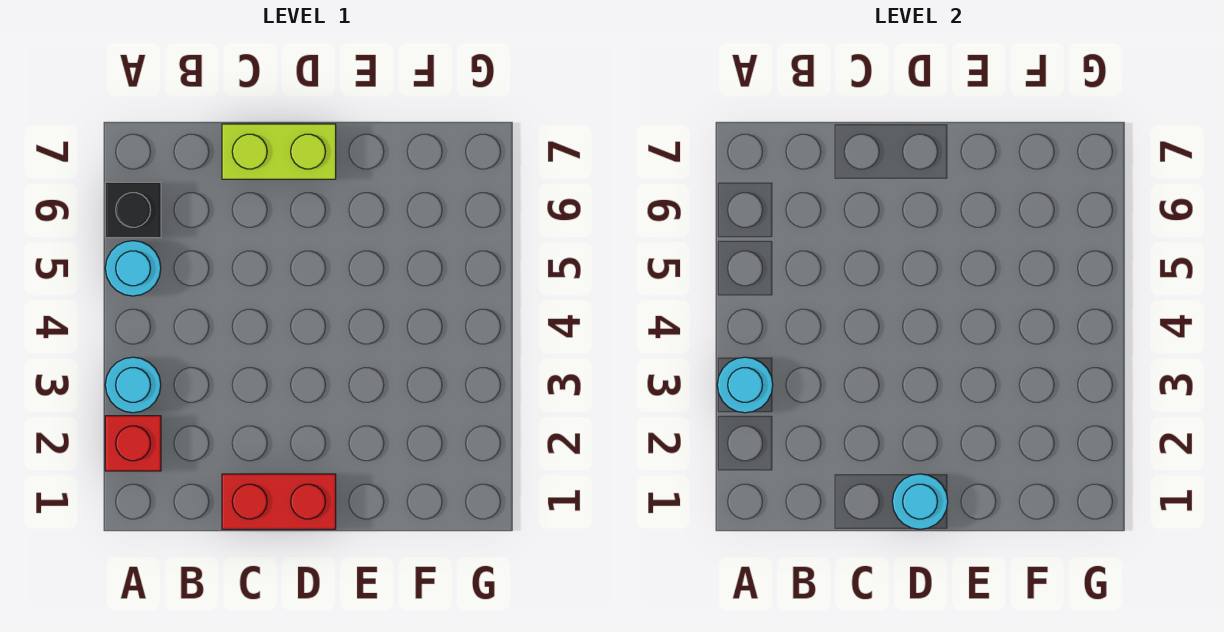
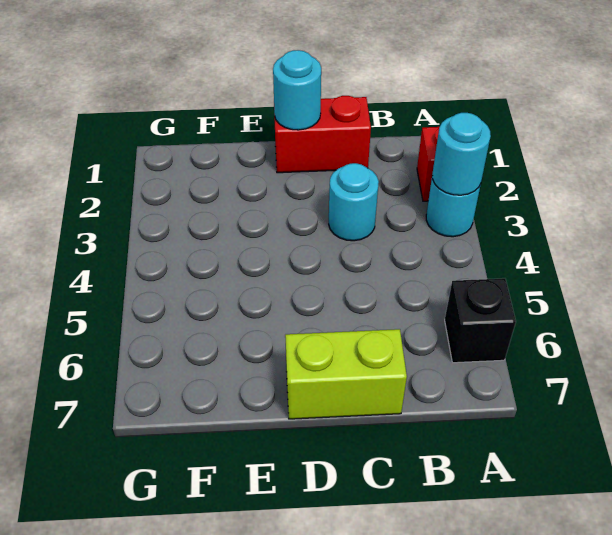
cyan round brick A5 level 1 -> cyan round brick C3 level 1

